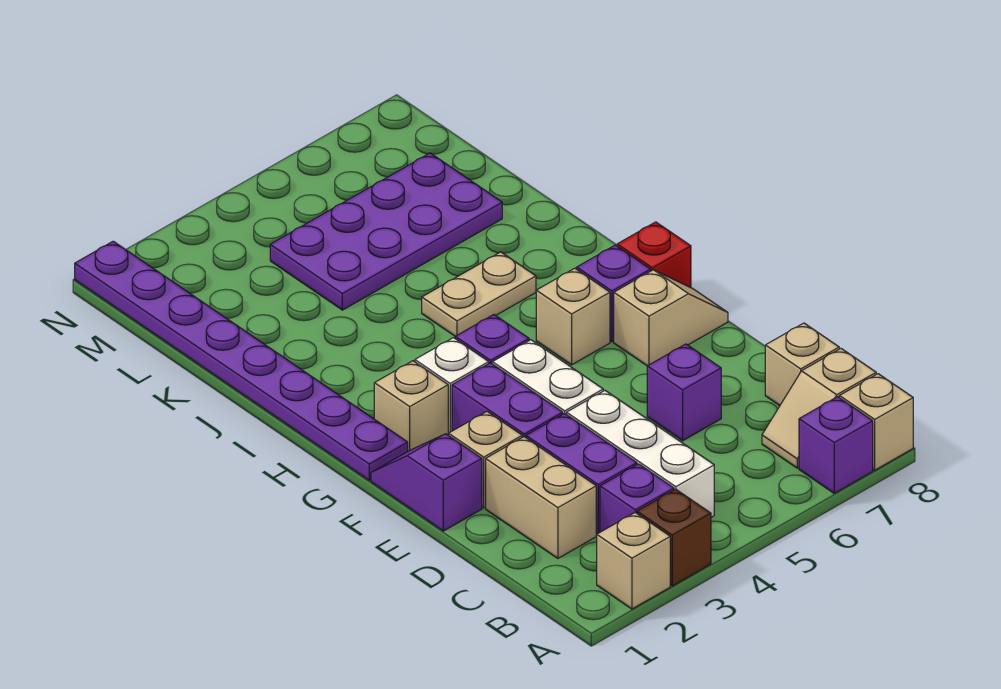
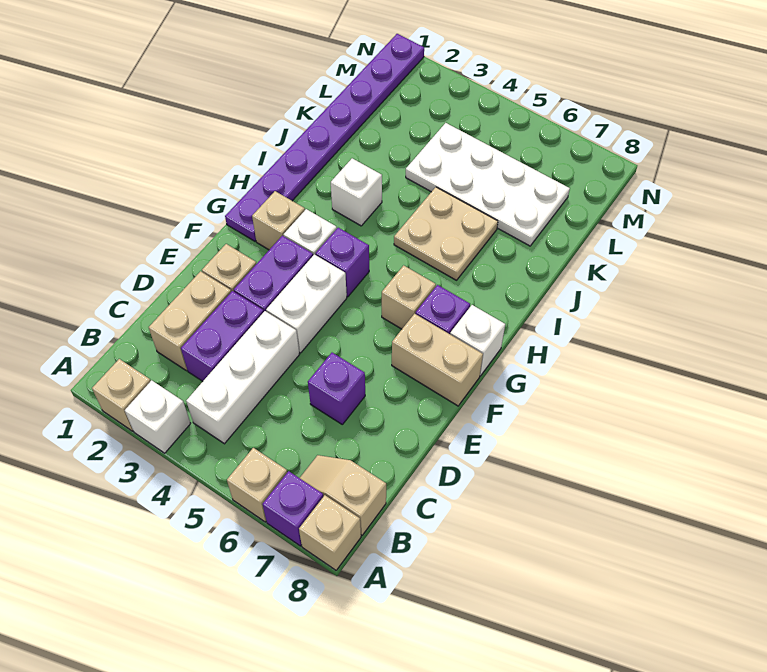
brown brick A3 level 1 -> white brick A3 level 1
purple brick B3 level 1 -> none
tan brick C8 level 1 -> tan brick A6 level 1
purple slope E1:F1 level 1 top E -> none
tan slope F7:F8 level 1 top 7 -> tan brick F7:F8 level 1
red brick G8 level 1 -> white brick G8 level 1
none -> white brick I3 level 1
tan plate I5:I6 level 1 -> tan plate I5:J6 level 1
purple plate K4:L7 level 1 -> white plate K4:L7 level 1

